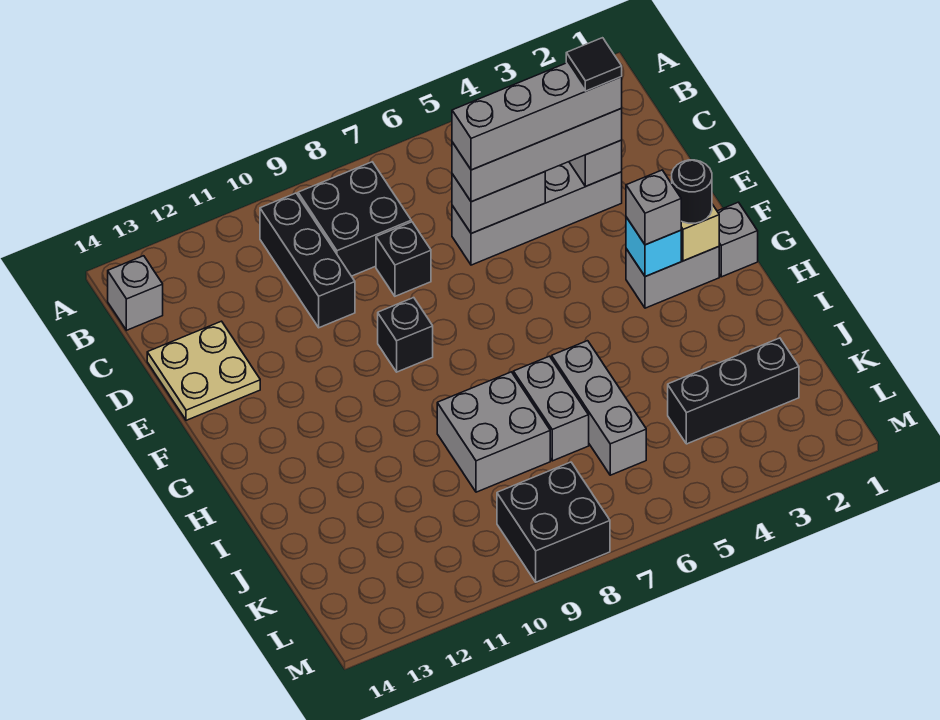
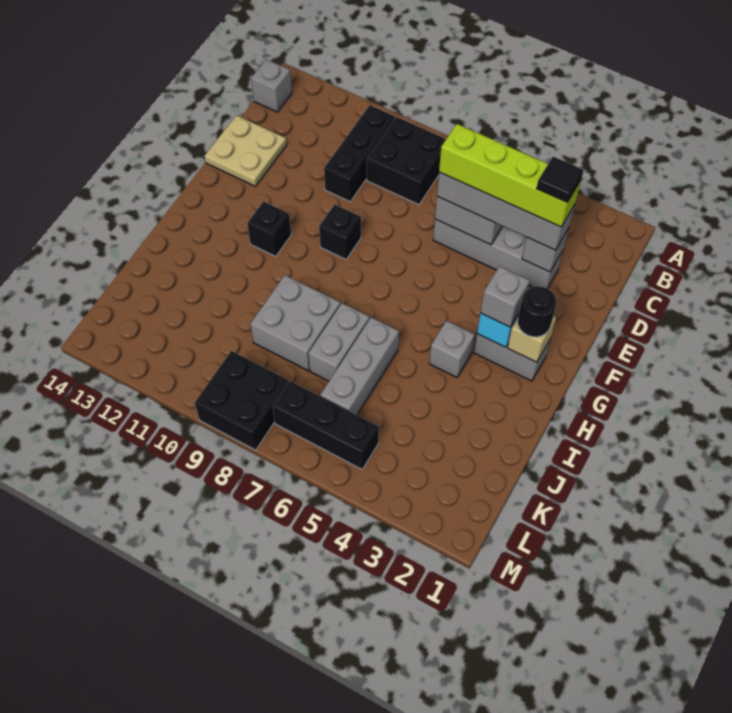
grey brick D3:D6 level 4 -> lime brick D3:D6 level 4
black brick D8 level 1 -> black brick G11 level 1
grey brick G1 level 1 -> grey brick H4 level 1
black brick K2:K4 level 1 -> black brick L5:L7 level 1

